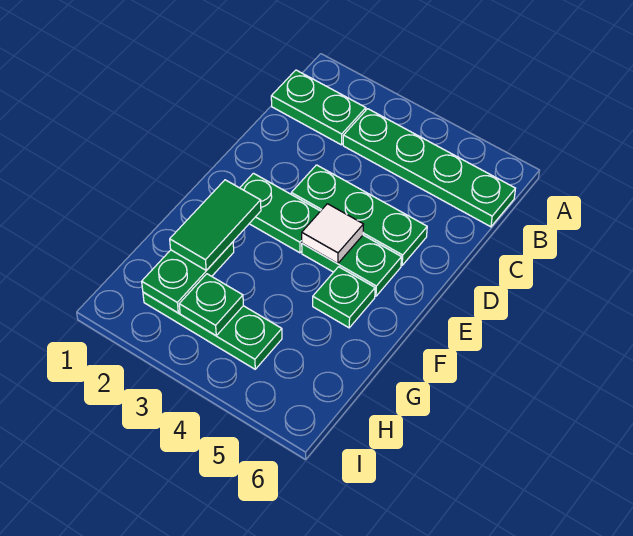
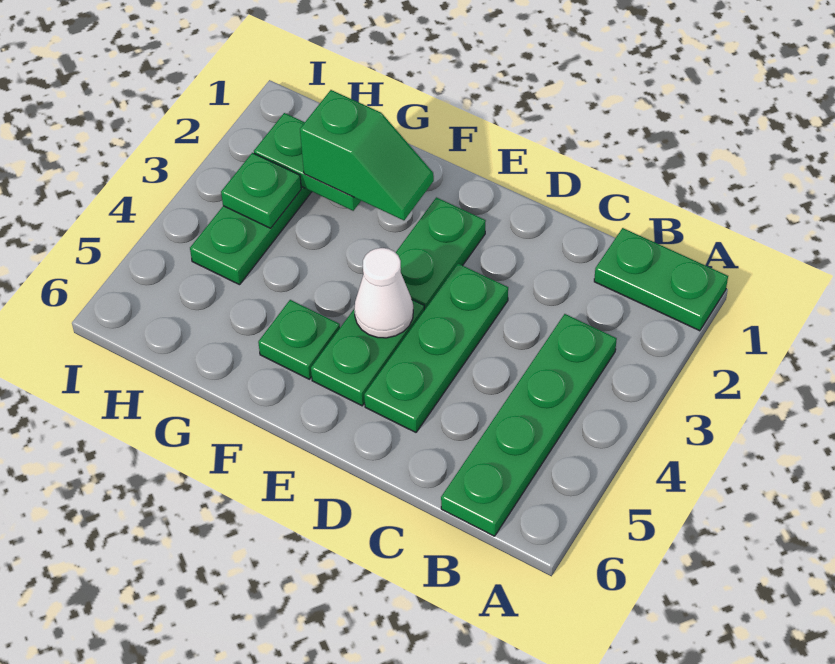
green plate B1:B2 level 1 -> green plate A1:B1 level 1
white tile E4 level 2 -> white cone E4 level 2
green tile F2:G2 level 3 -> green slope F2:G2 level 3 top G

